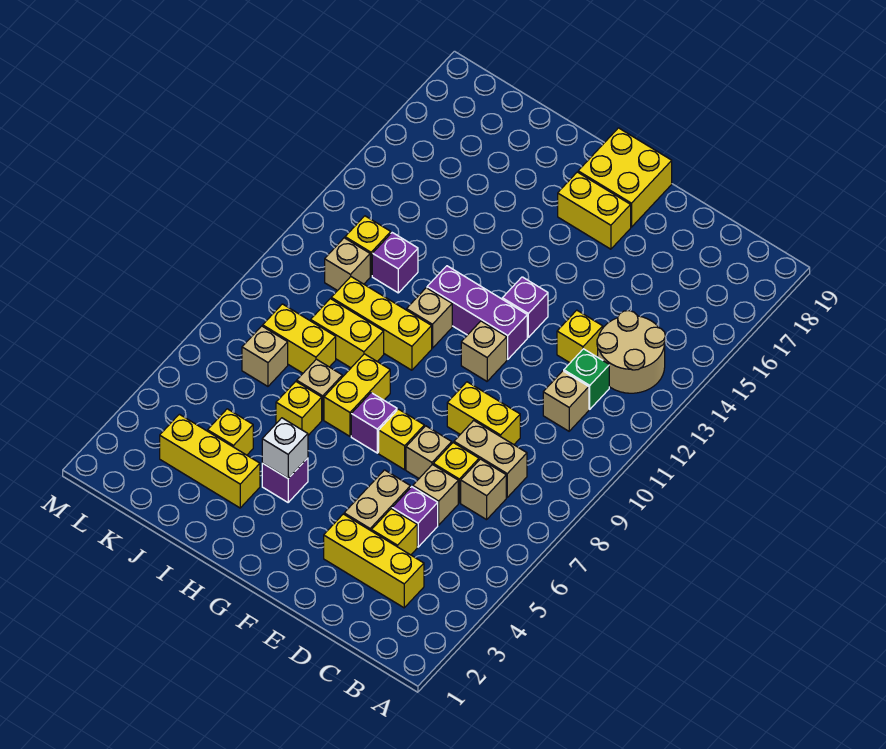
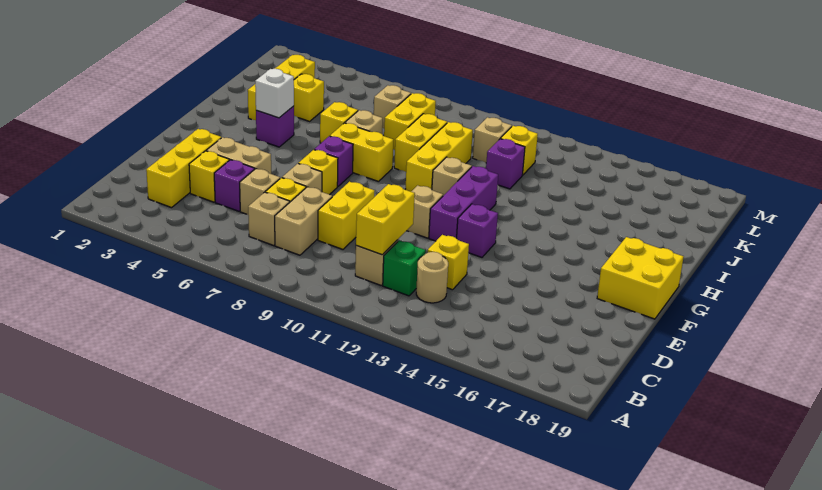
tan round brick B13:C14 level 1 -> tan round brick C13 level 1
yellow brick F17:G17 level 1 -> yellow brick C11:D11 level 2

